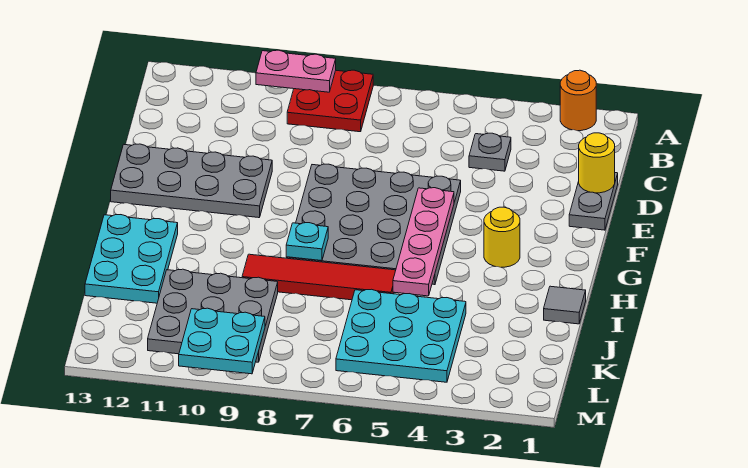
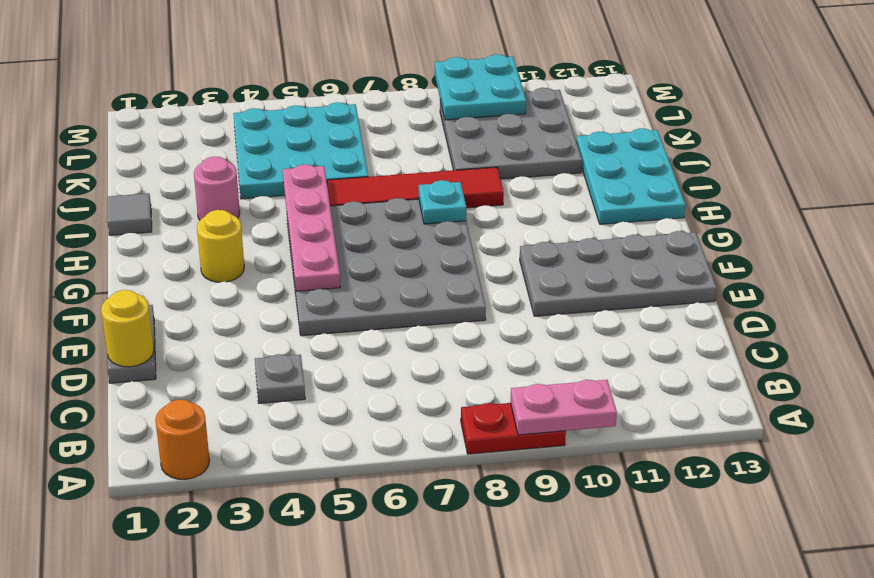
red plate A8:B9 level 1 -> red plate A8:A9 level 1
none -> pink round brick I3 level 1

